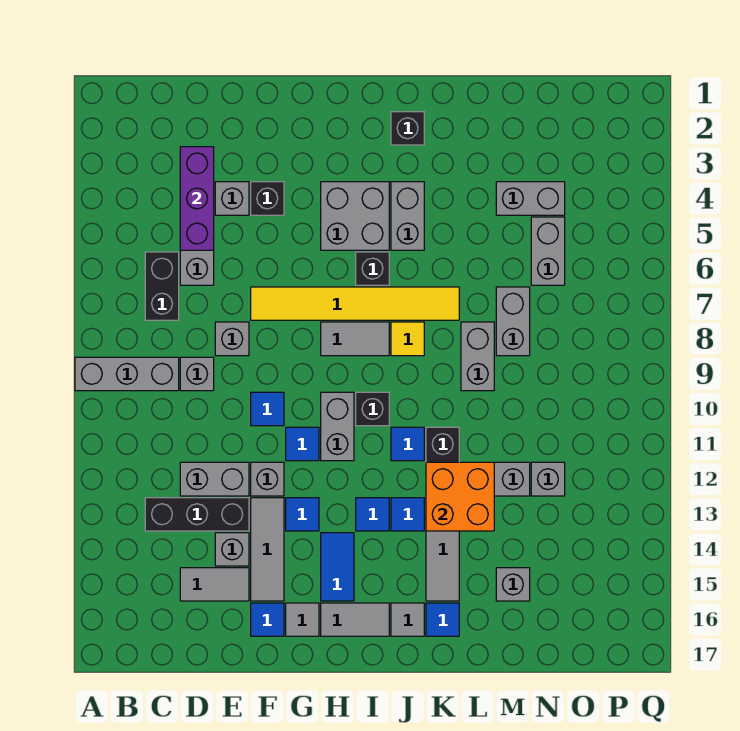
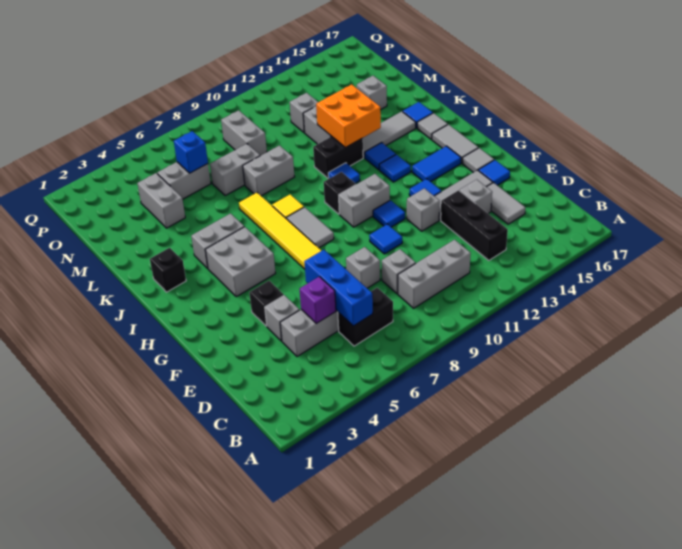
grey brick A9:C9 level 1 -> grey brick C9:C11 level 1
none -> blue brick C6:E6 level 2
purple brick D3:D5 level 2 -> purple brick D5 level 2
grey brick D12:E12 level 1 -> grey brick N9:O9 level 1
black brick I6 level 1 -> none
none -> blue brick N6 level 2

